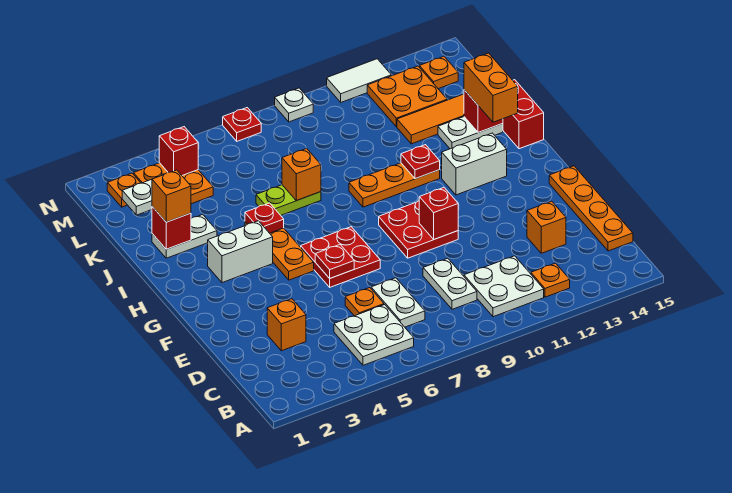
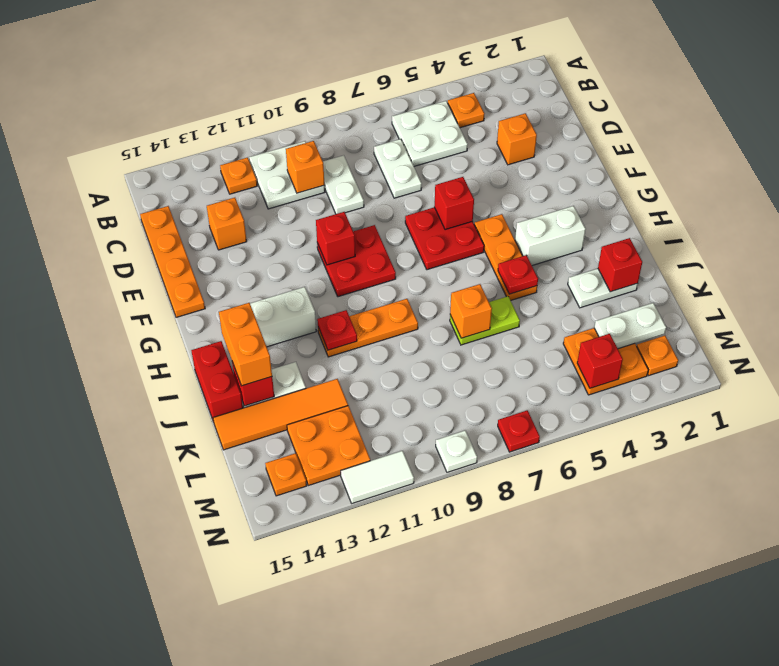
orange plate D6 level 1 -> orange plate B4 level 1
red plate F6 level 2 -> red brick F6 level 2
orange brick J2 level 3 -> orange brick C10 level 2

